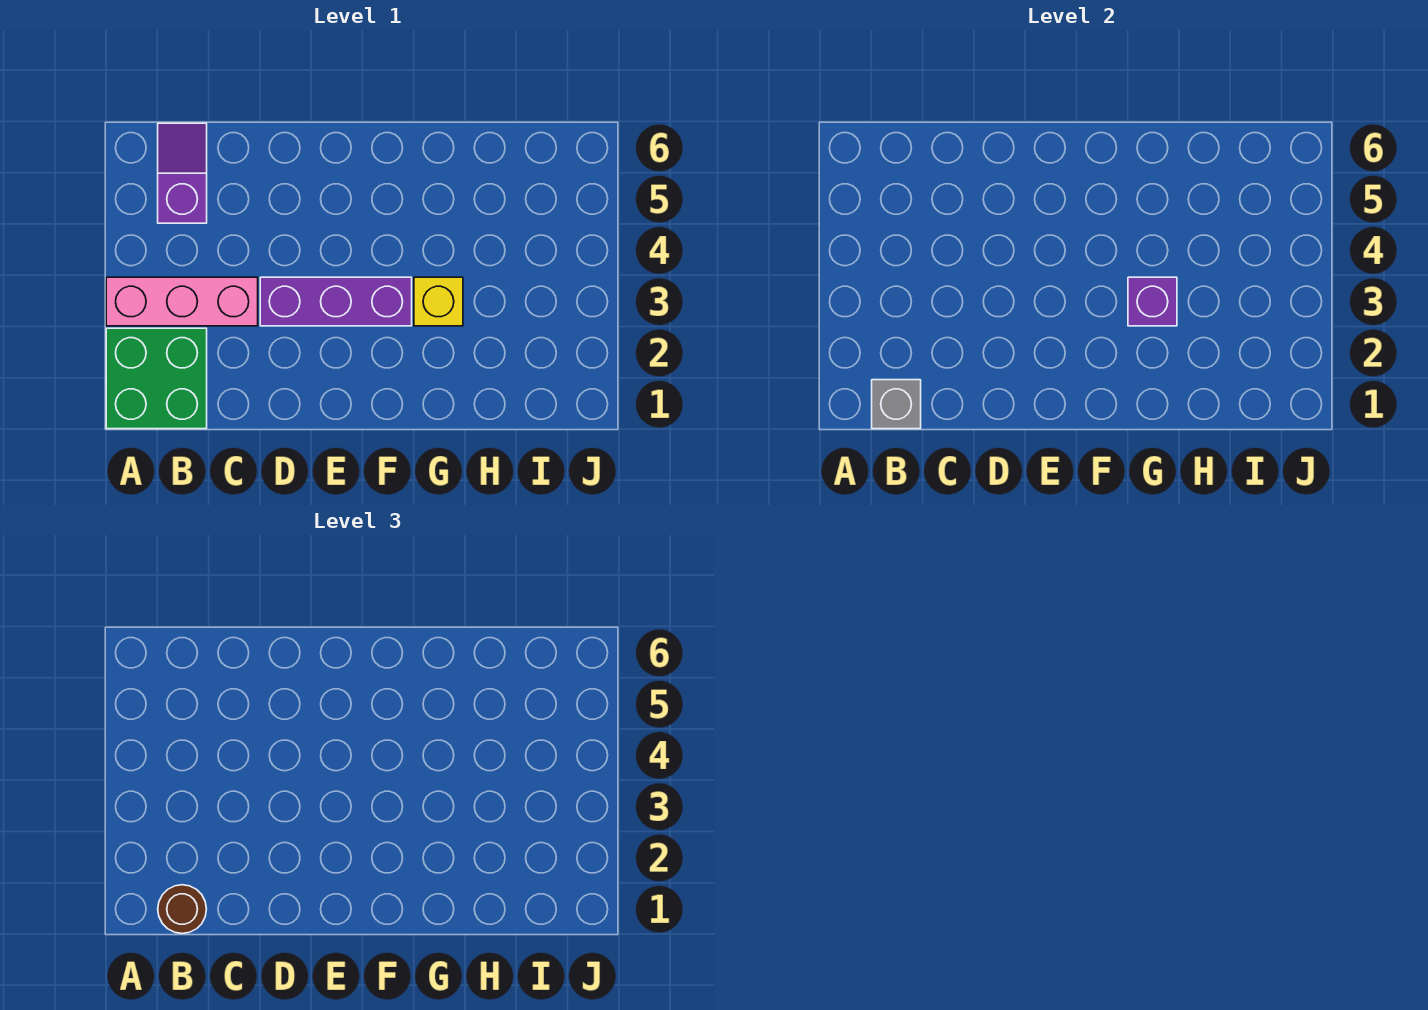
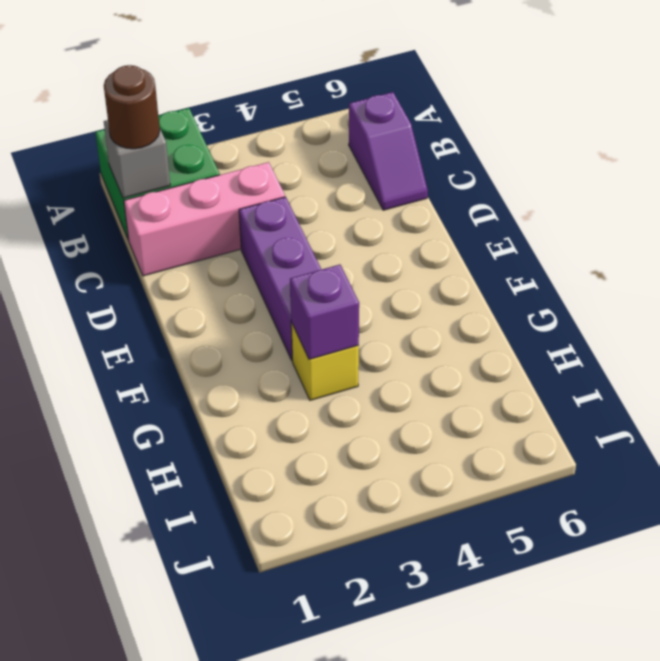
pink brick A3:C3 level 1 -> pink brick C1:C3 level 1
purple slope B5:B6 level 1 top 5 -> purple slope B6:C6 level 1 top B

